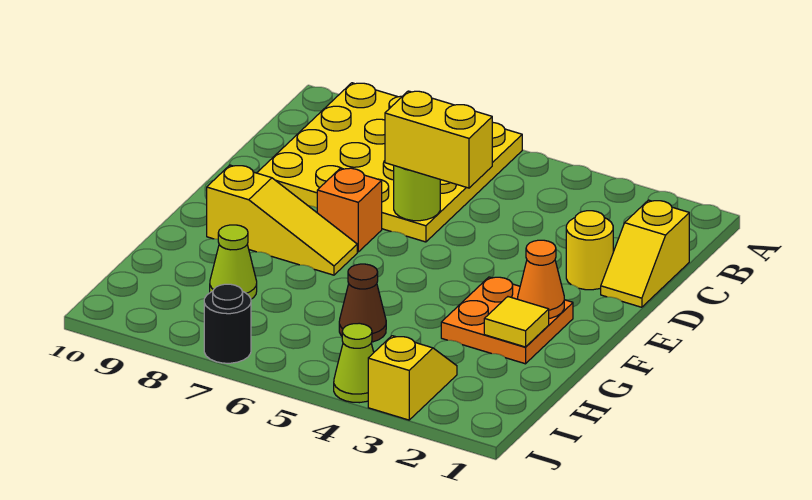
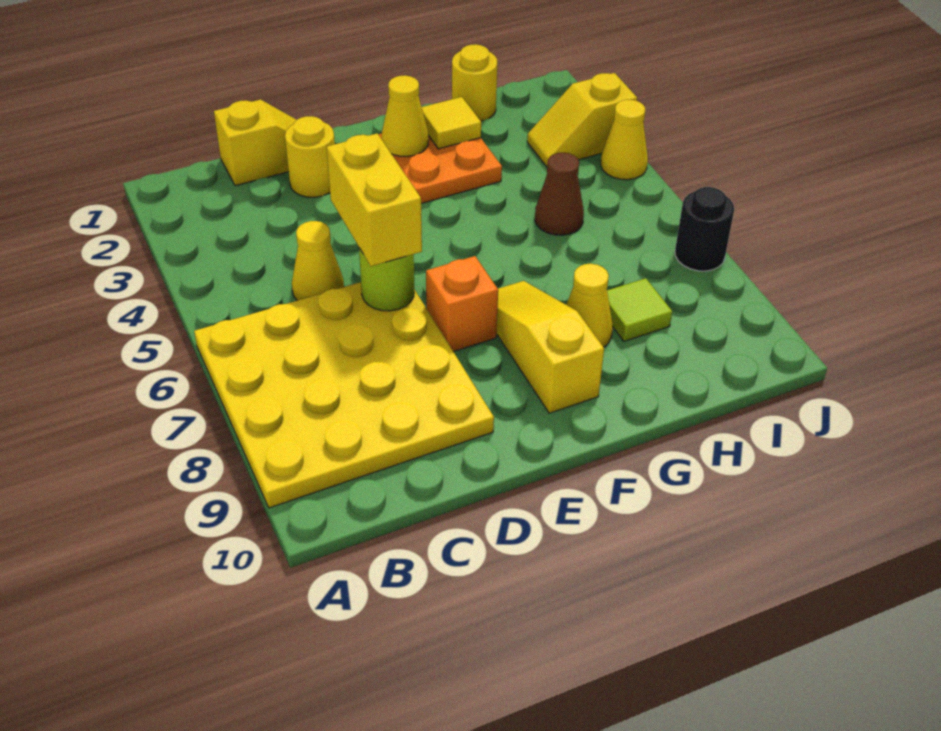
none -> yellow cone C5 level 1
orange cone F2 level 2 -> yellow cone F2 level 2
none -> yellow cone G8 level 1
none -> yellow round brick H1 level 1
lime cone H8 level 1 -> lime tile H8 level 1
lime cone J4 level 1 -> yellow cone J4 level 1

